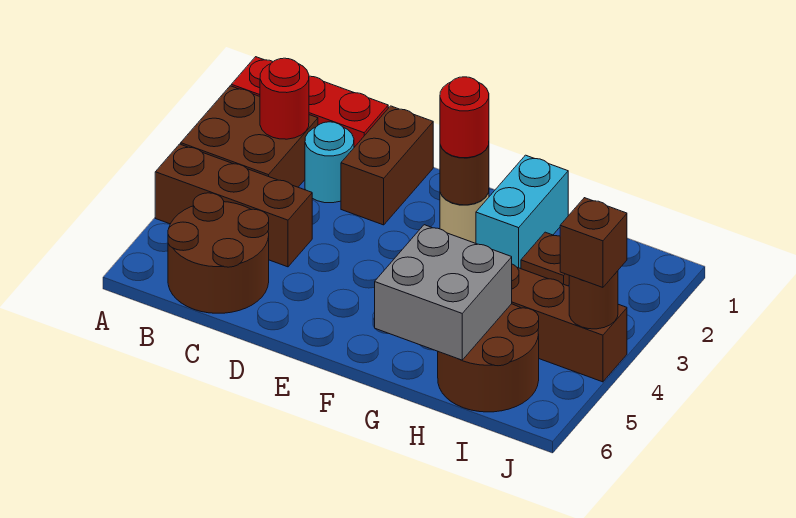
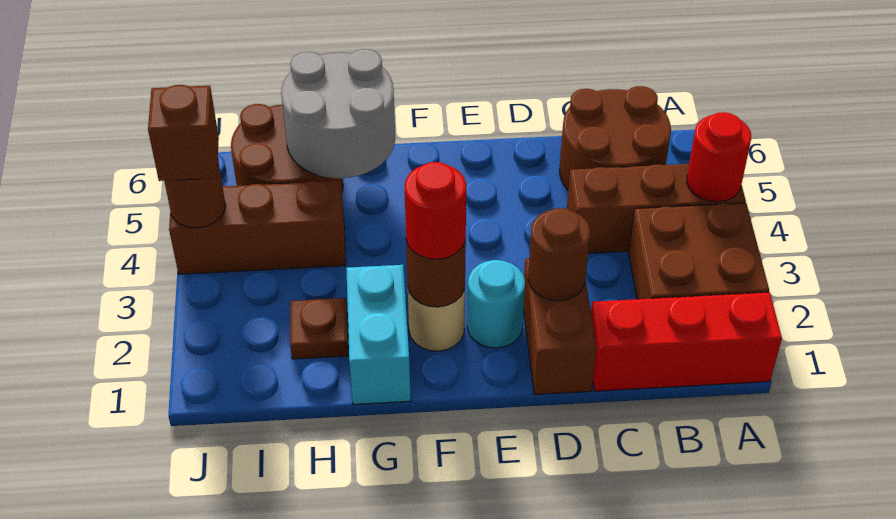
red round brick B2 level 2 -> red round brick A4 level 2
cyan round brick C2 level 1 -> cyan round brick E2 level 1
none -> brown round brick D2 level 2
grey brick G5:H6 level 2 -> grey round brick G5:H6 level 2

